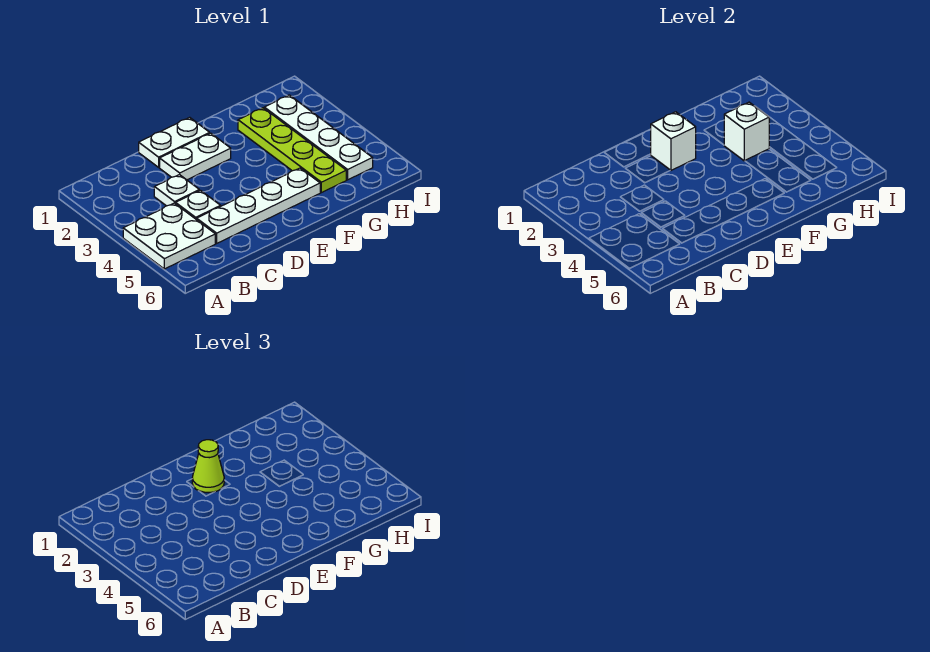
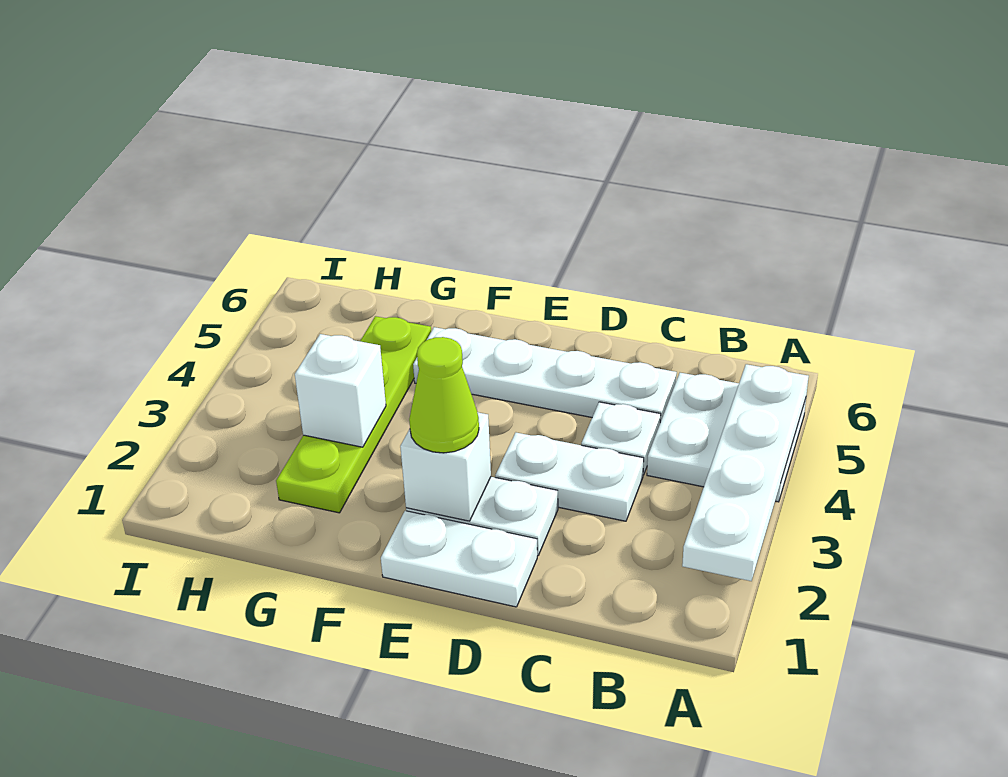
white plate C3 level 1 -> white plate C3:D3 level 1
white plate H2:H5 level 1 -> white plate A2:A5 level 2

